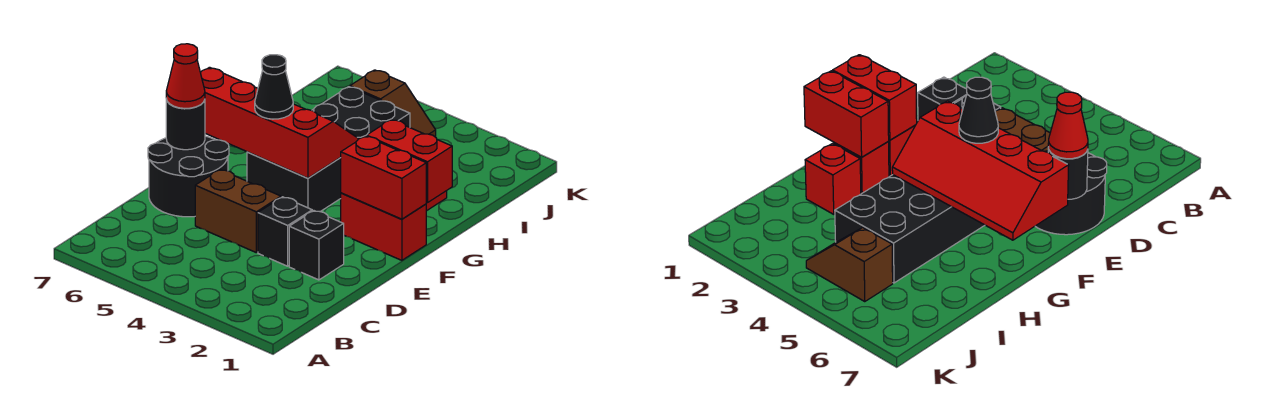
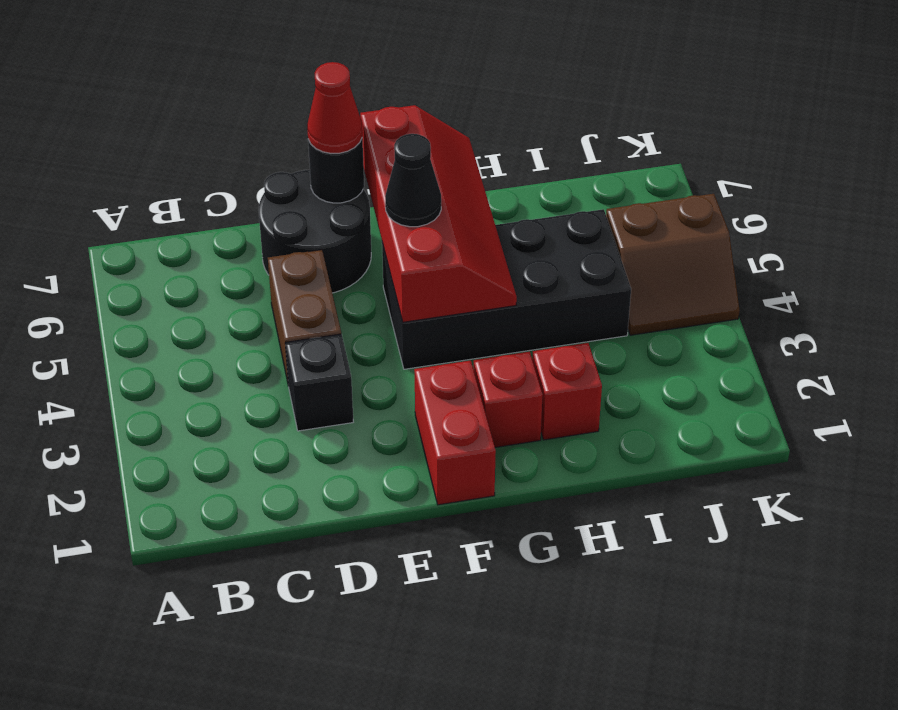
black brick D2 level 1 -> none
red brick F1:F2 level 2 -> none
red brick G1:G2 level 2 -> none
brown slope J4:J5 level 1 top 5 -> brown slope J4:K5 level 1 top 5

